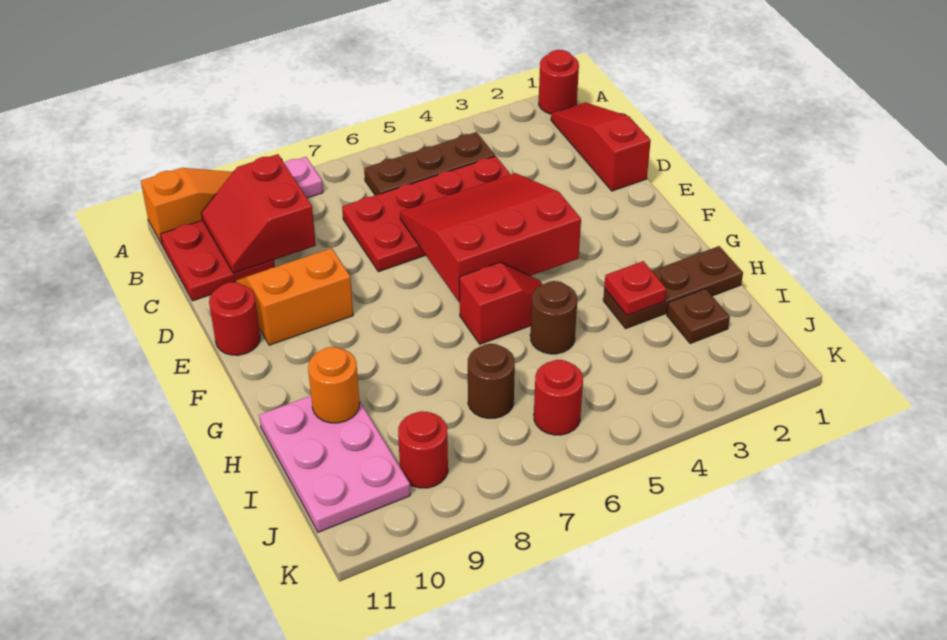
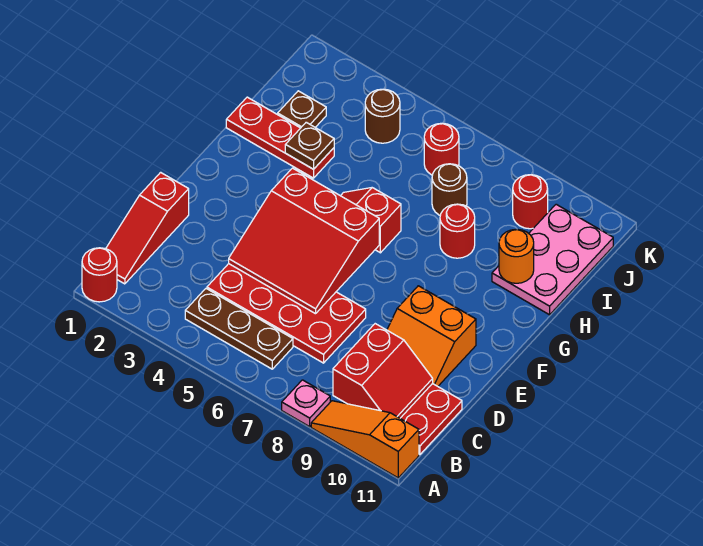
red round brick E11 level 1 -> red round brick H8 level 1
brown plate H1:H3 level 1 -> red plate H1:H3 level 1
red plate H3 level 2 -> brown plate H3 level 2
brown round brick H5 level 1 -> brown round brick J4 level 1

